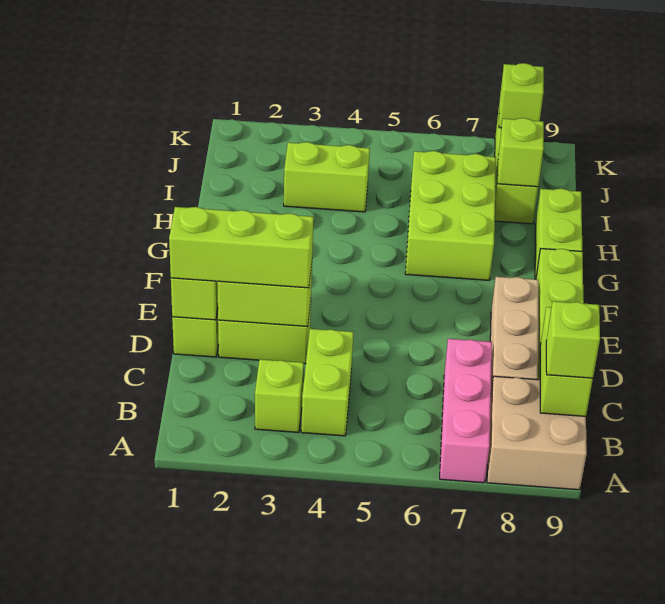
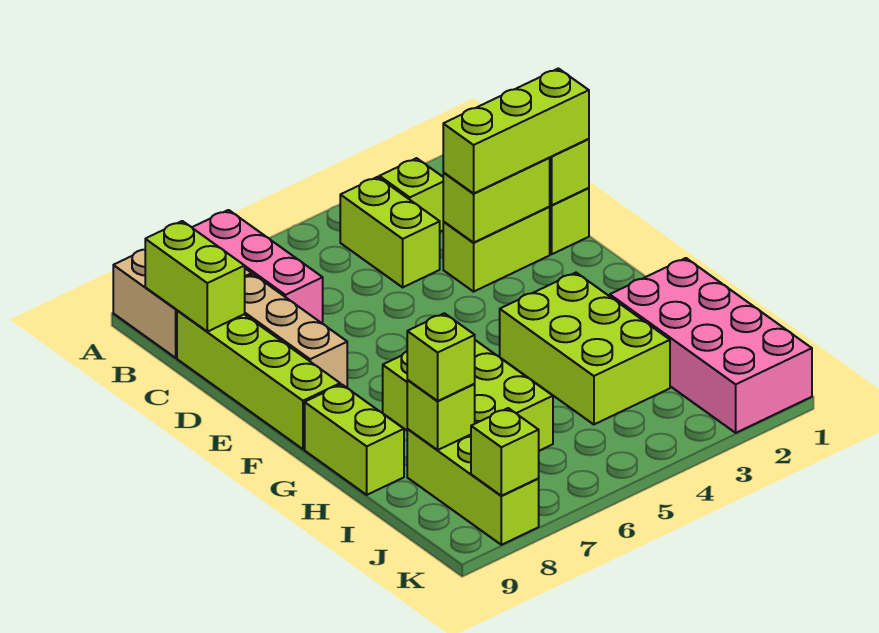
lime brick B9 level 3 -> lime brick I8 level 3
none -> pink brick H1:K2 level 1
lime brick I3:I4 level 1 -> lime brick G3:I4 level 1

